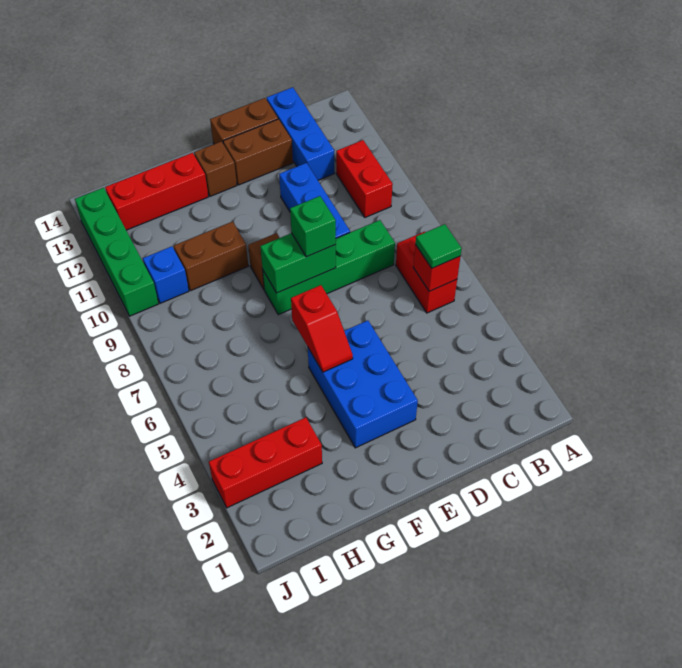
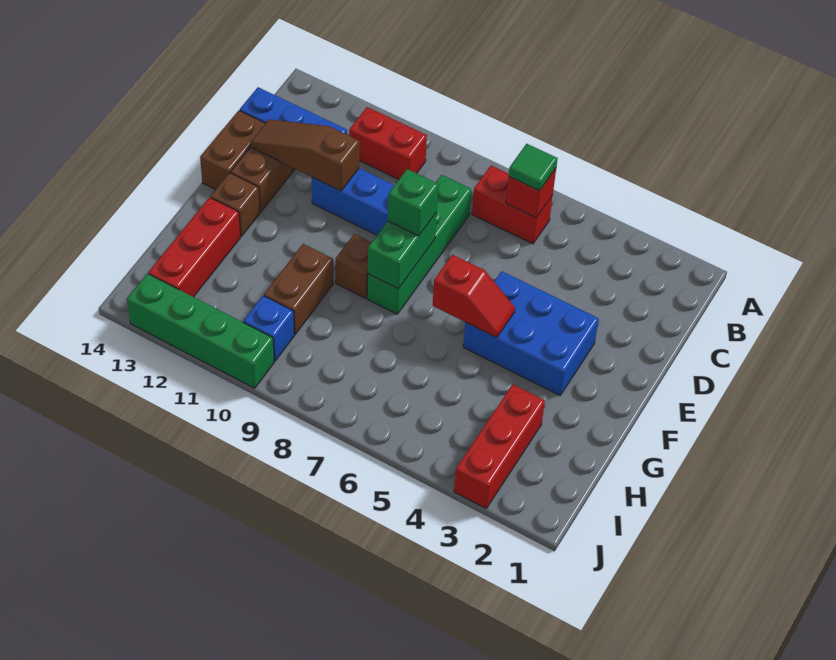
none -> brown slope D11:D13 level 2 top 11

